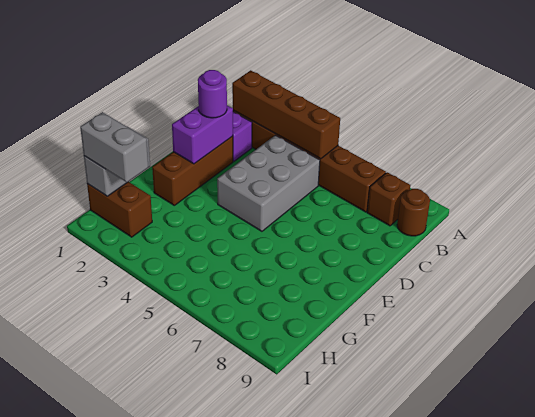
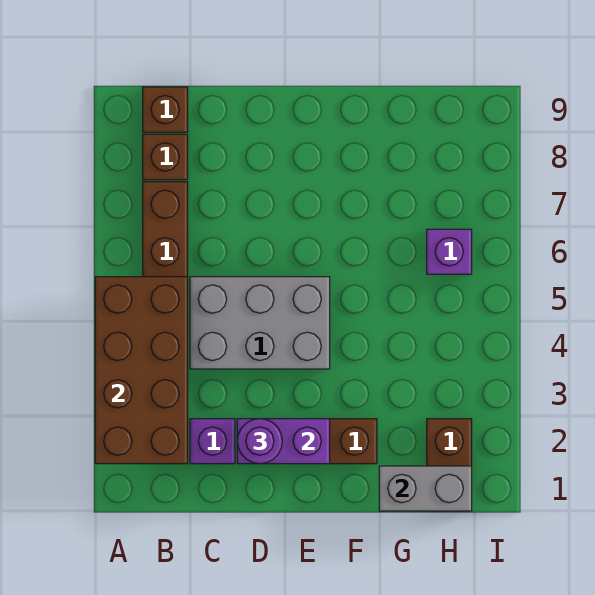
brown brick B2:B5 level 2 -> brown brick A2:B5 level 2
brown round brick B9 level 1 -> brown brick B9 level 1
grey brick H1:H2 level 3 -> none
none -> purple brick H6 level 1

